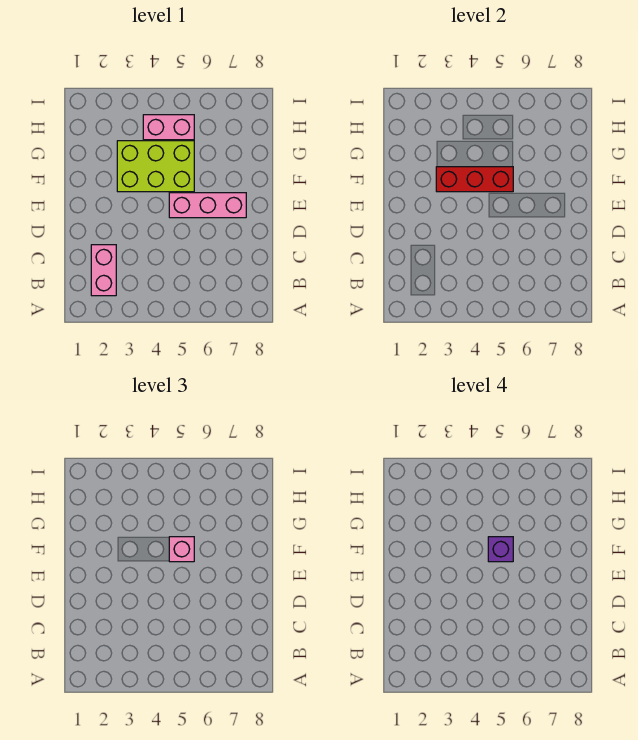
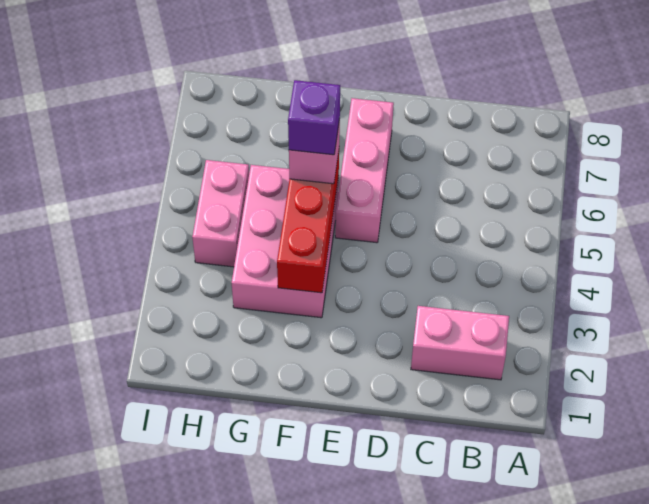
lime brick F3:G5 level 1 -> pink brick F3:G5 level 1

